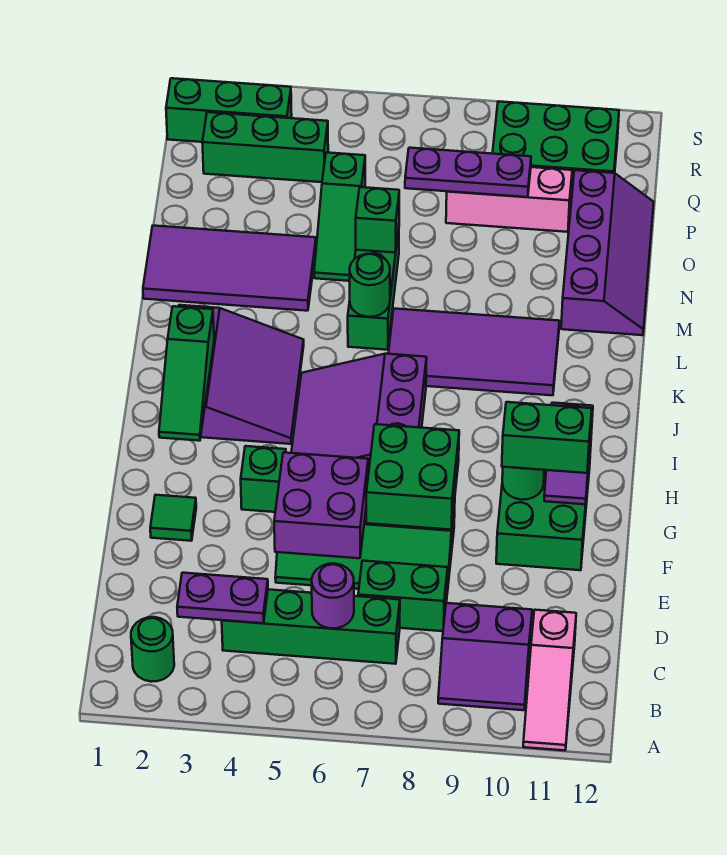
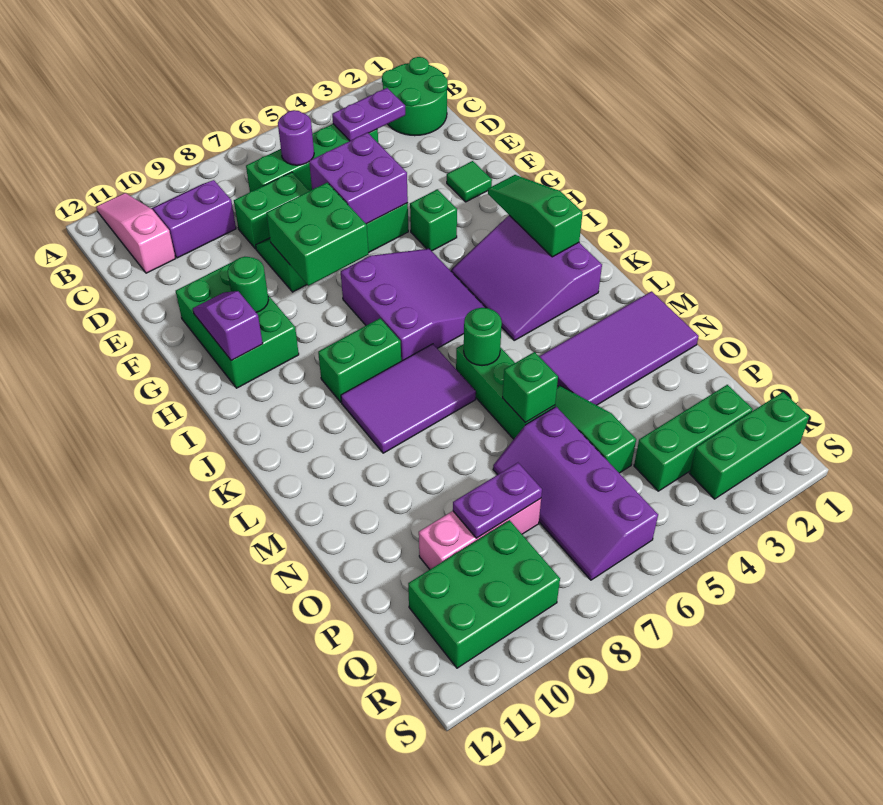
green round brick B2 level 1 -> green round brick B1:C2 level 1
green brick G10:G11 level 3 -> green brick J8:J9 level 1
purple tile K7:L10 level 1 -> purple tile K7:L9 level 1
purple slope M11:P12 level 1 top 11 -> purple slope O6:R7 level 1 top 6
purple plate P7:P9 level 2 -> purple plate P8:P9 level 2

